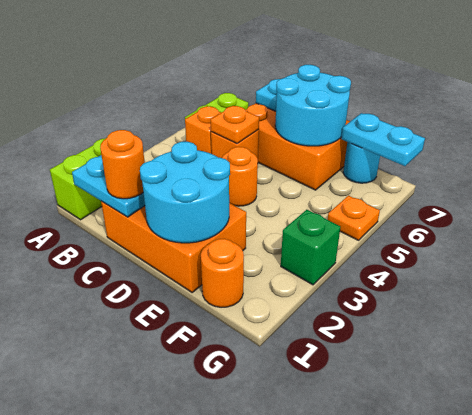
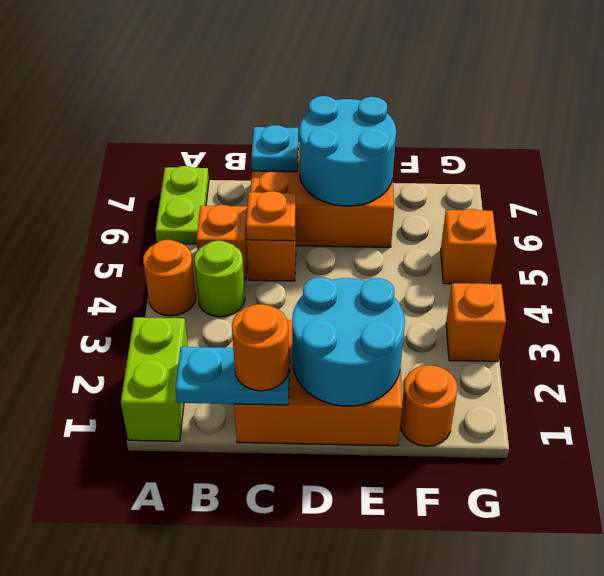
none -> lime round brick B4 level 1
orange round brick D4 level 1 -> orange round brick A4 level 1
cyan round brick F7 level 1 -> none
cyan plate F7:G7 level 2 -> none
green brick G3 level 1 -> orange brick G3 level 1
orange plate G5 level 1 -> orange brick G5 level 1

